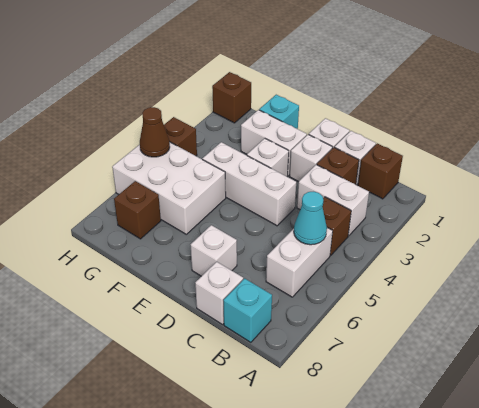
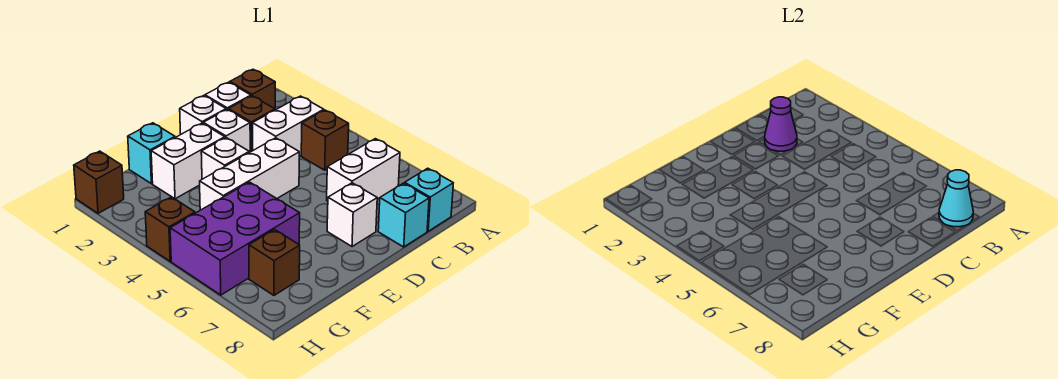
white brick B5:B6 level 1 -> white brick B6:C6 level 1
cyan cone B5 level 2 -> cyan cone B8 level 2
none -> purple cone C2 level 2
white brick C8 level 1 -> cyan brick C8 level 1
white brick F5:H6 level 1 -> purple brick F5:H6 level 1
brown cone H5 level 2 -> none

